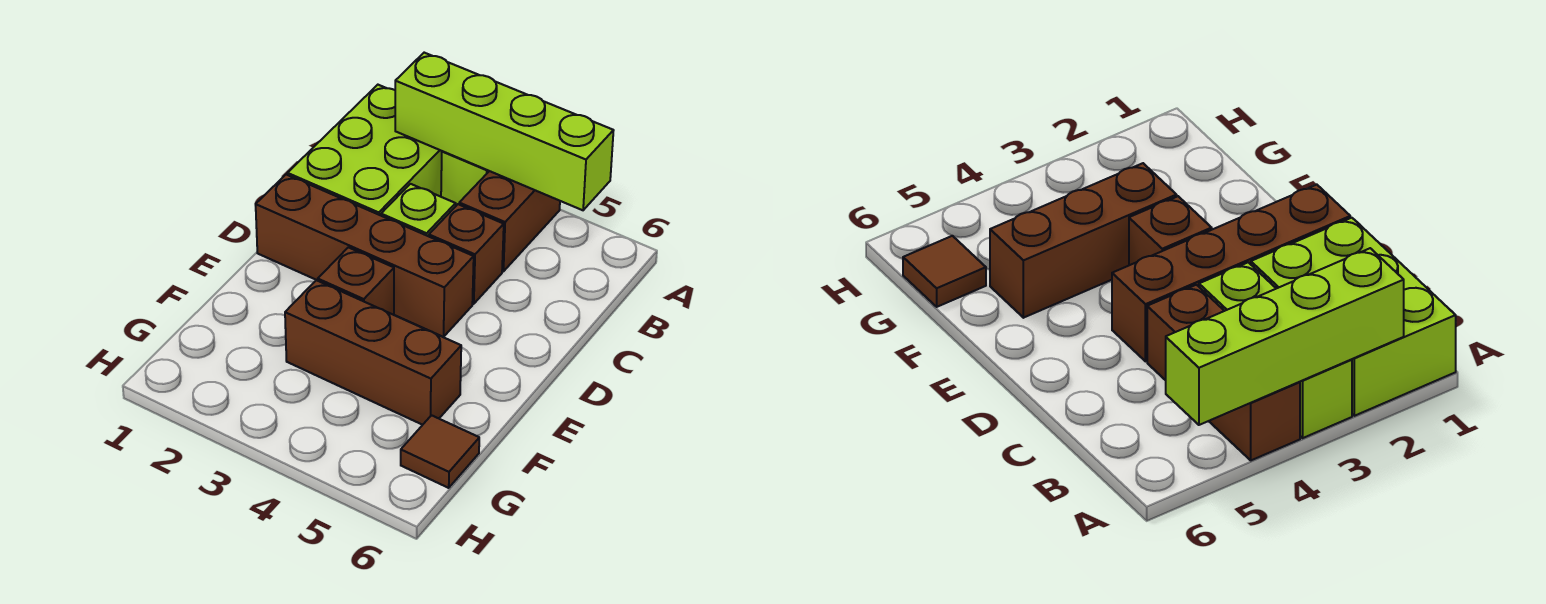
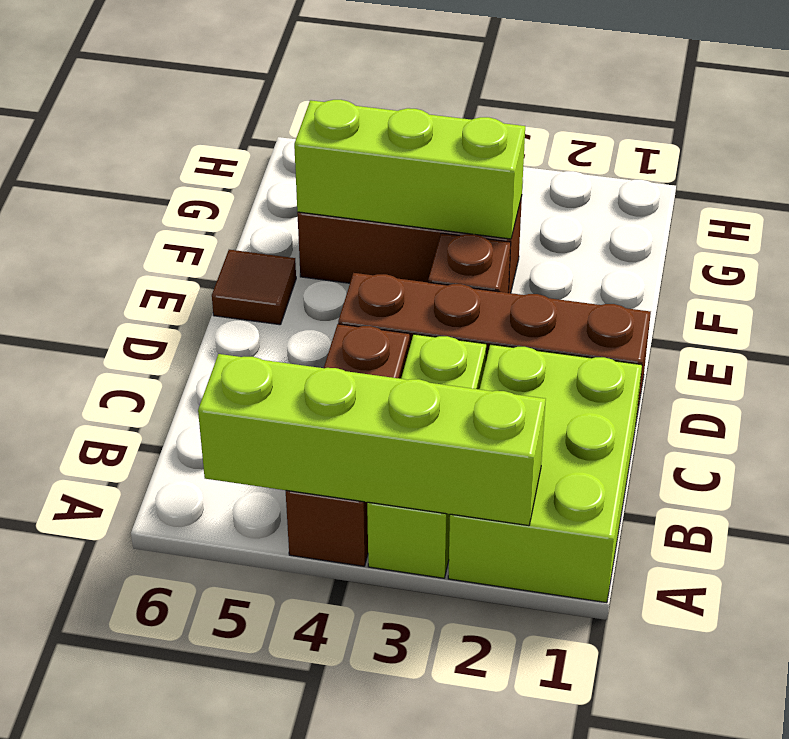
none -> lime brick F3:F5 level 2
brown tile G6 level 1 -> brown tile E6 level 1

